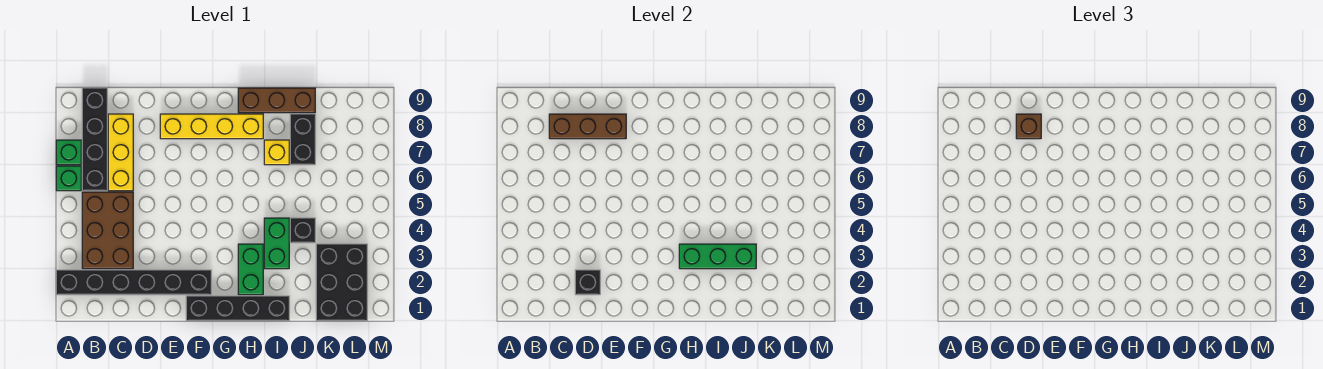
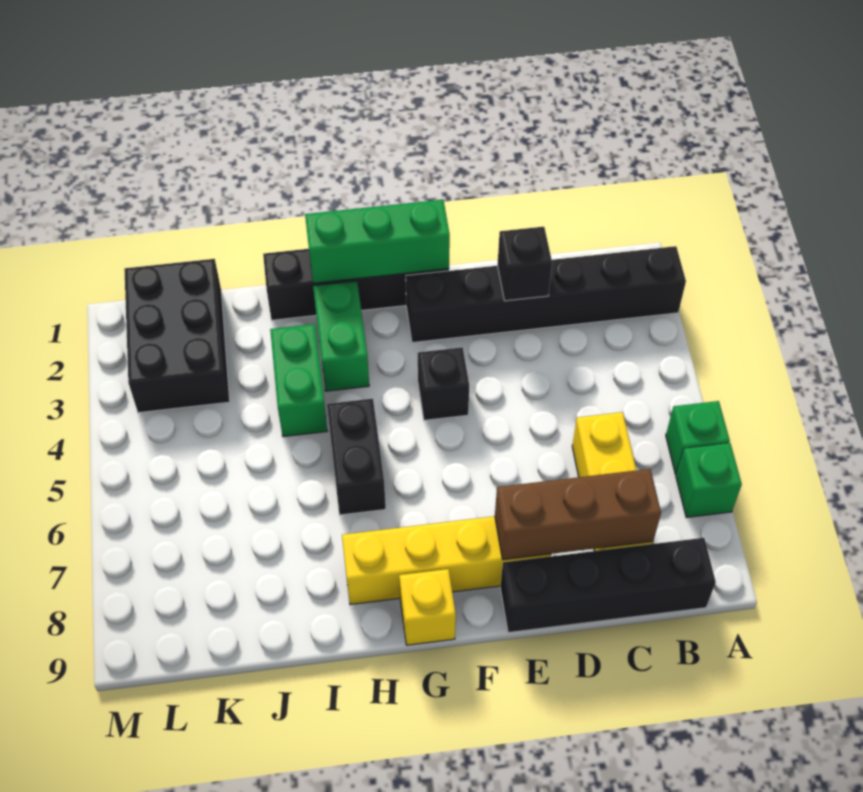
brown brick B3:C5 level 1 -> none
black brick B6:B9 level 1 -> black brick B9:E9 level 1
brown brick D8 level 3 -> none
green brick H3:J3 level 2 -> green brick F1:H1 level 2
brown brick H9:J9 level 1 -> none
yellow brick I7 level 1 -> yellow brick G9 level 1
black brick J4 level 1 -> black brick F4 level 1
black brick J7:J8 level 1 -> black brick H5:H6 level 1

